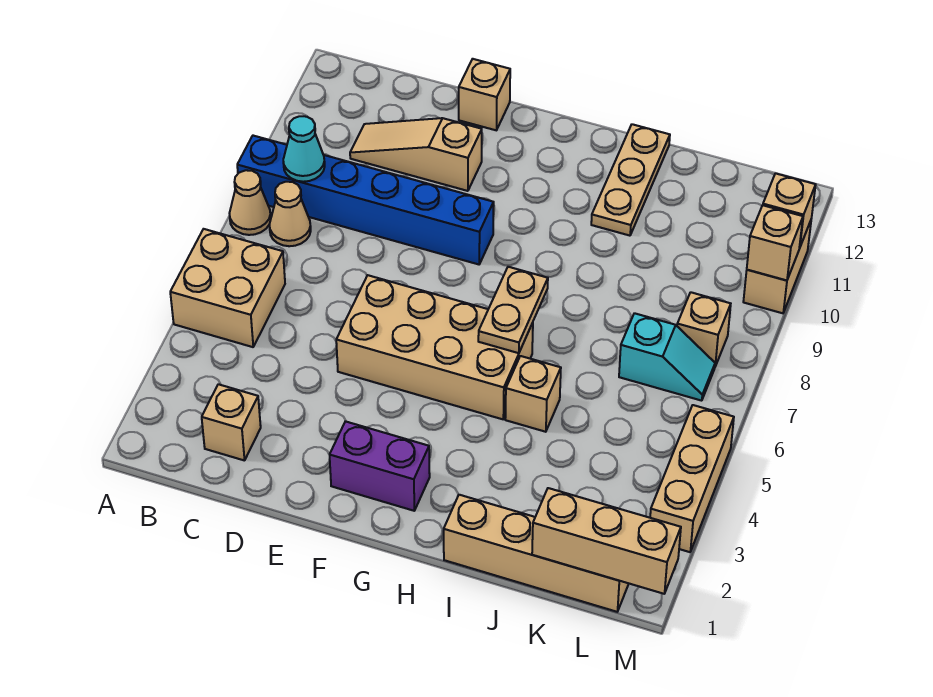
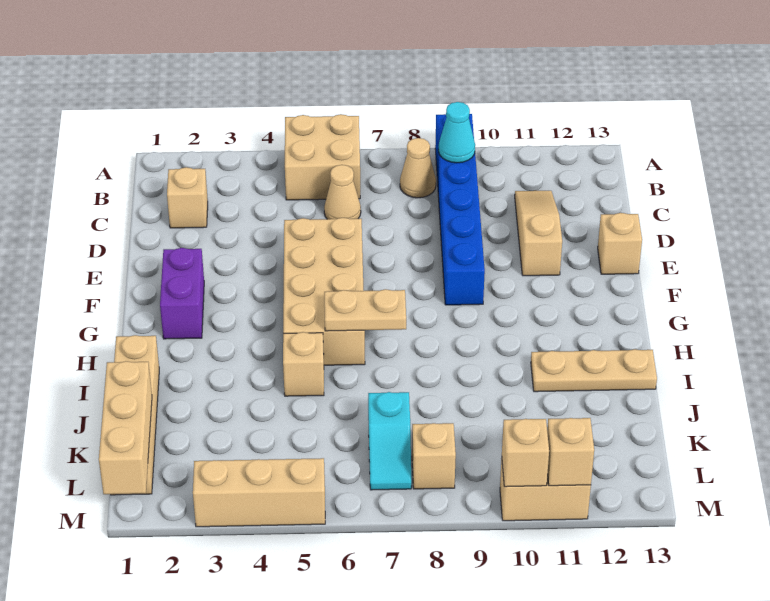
tan cone A8 level 1 -> tan cone C6 level 1

